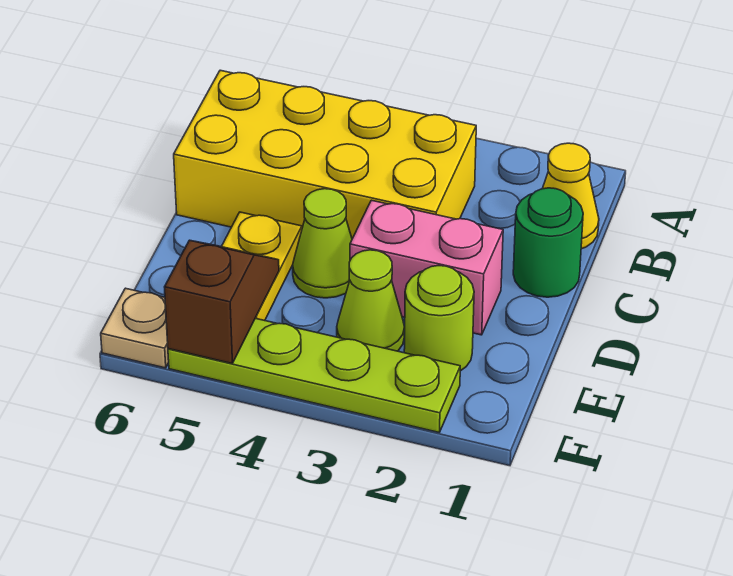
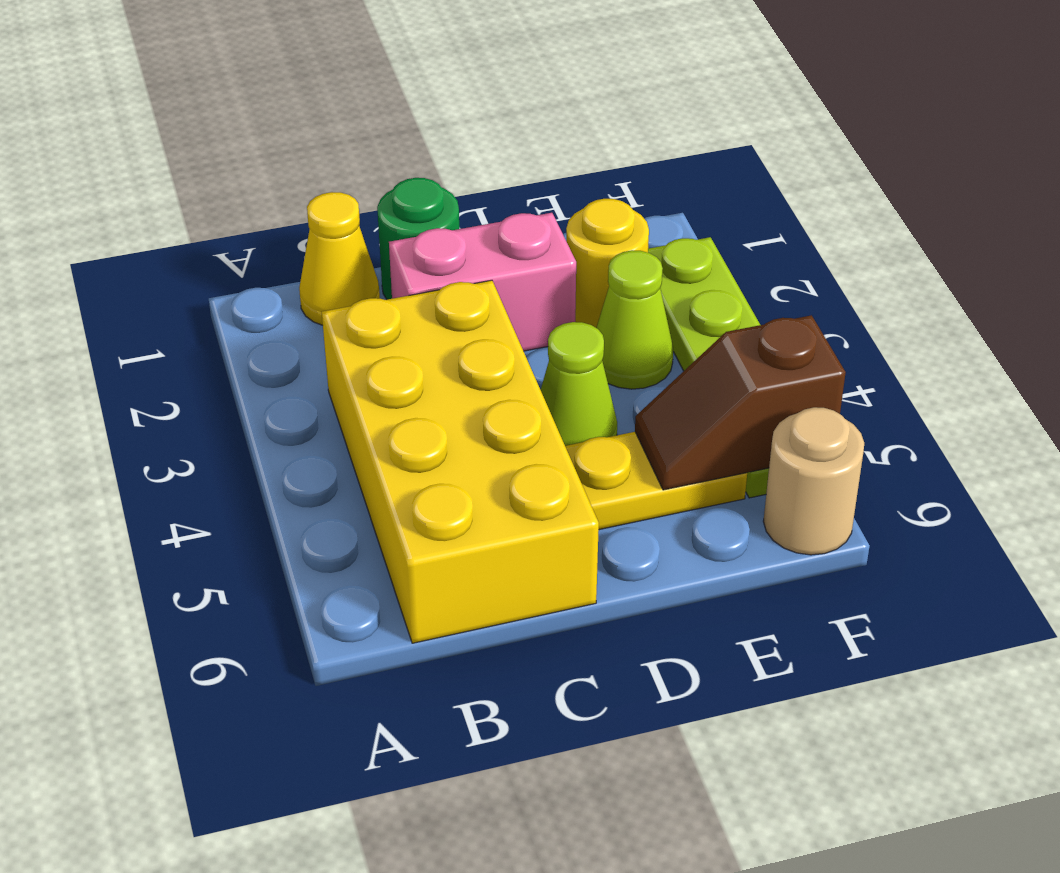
pink brick D2:D3 level 1 -> pink brick C2:D2 level 1
lime round brick E2 level 1 -> yellow round brick E2 level 1
tan plate F6 level 1 -> tan round brick F6 level 1

